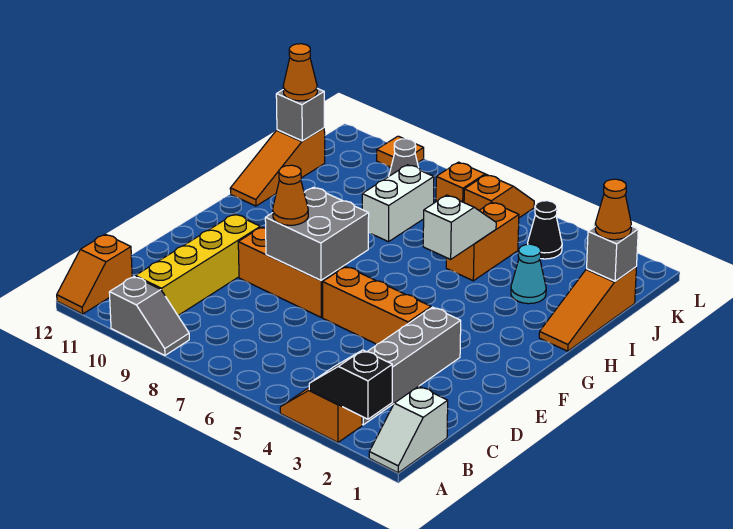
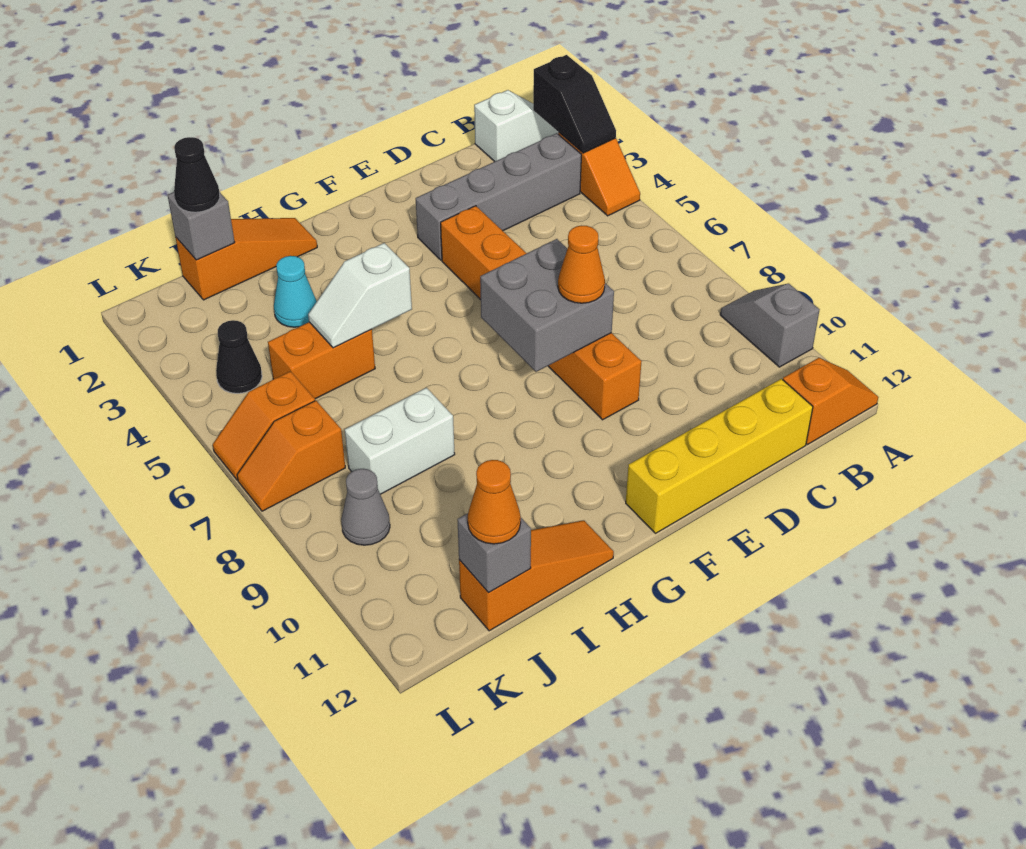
yellow brick B10:E10 level 1 -> yellow brick C12:F12 level 1
orange cone J1 level 3 -> black cone J1 level 3
orange tile L10 level 1 -> none

